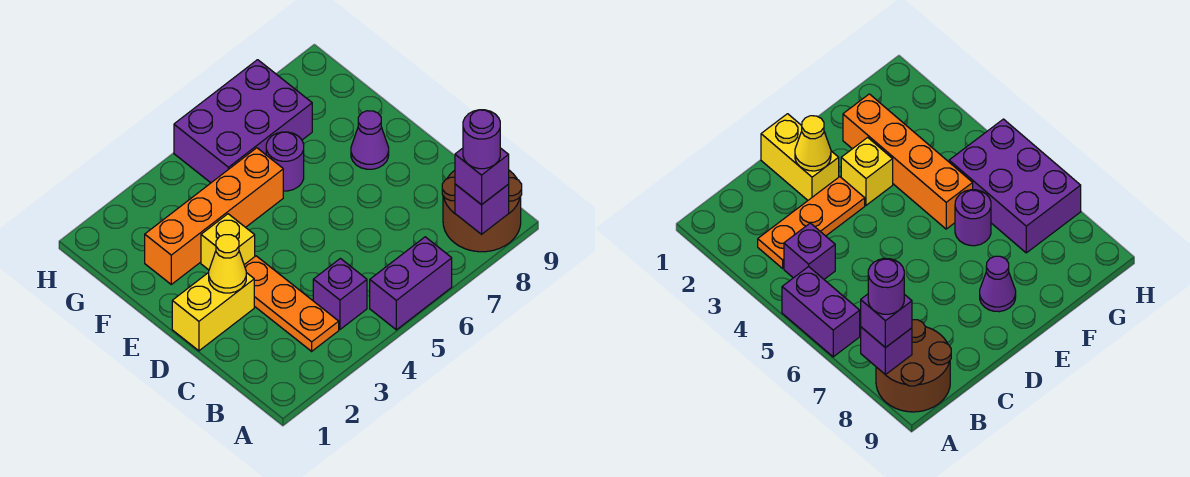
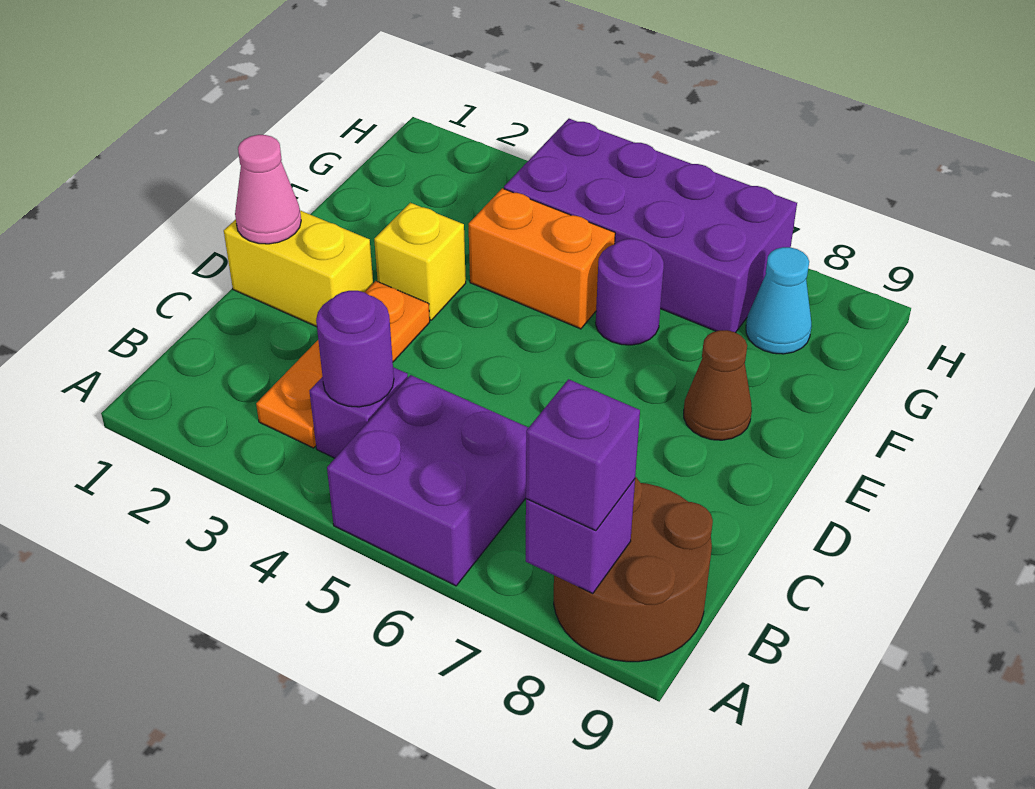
purple brick A5:A6 level 1 -> purple brick A5:B6 level 1
purple round brick A8 level 4 -> purple round brick B4 level 2
none -> pink cone D1 level 2
yellow cone D2 level 2 -> none
purple cone E8 level 1 -> brown cone E8 level 1
orange brick F2:F5 level 1 -> orange brick F4:F5 level 1
purple brick G5:H7 level 1 -> purple brick G4:H7 level 1
none -> cyan cone G8 level 1

